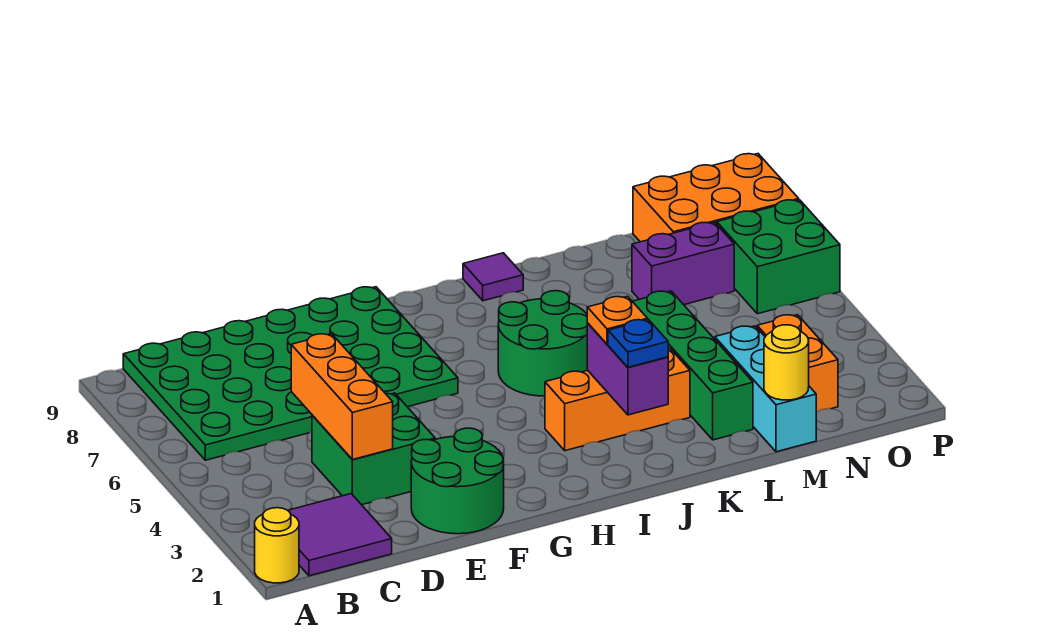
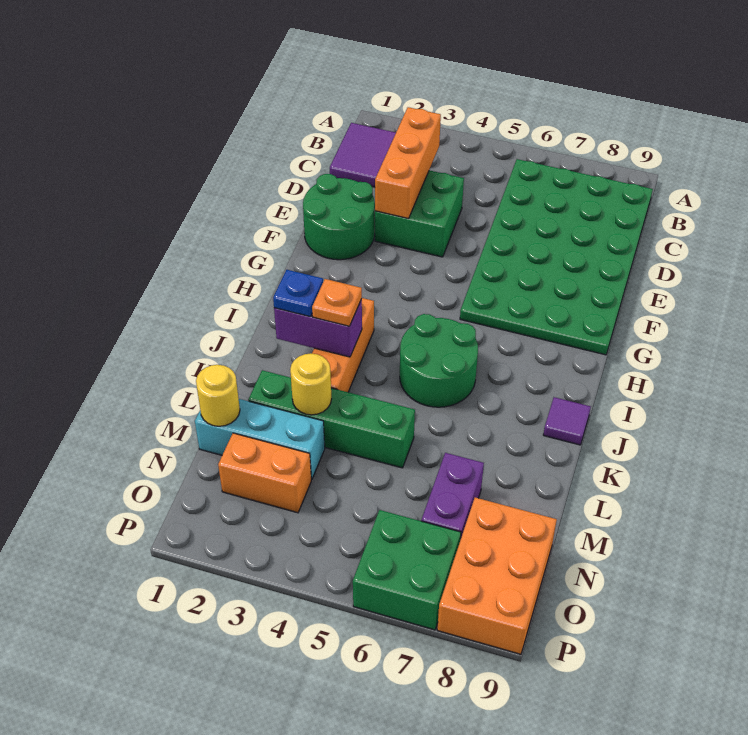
yellow round brick A1 level 1 -> yellow round brick L3 level 2
orange brick D3:D5 level 2 -> orange brick C3:E3 level 2

